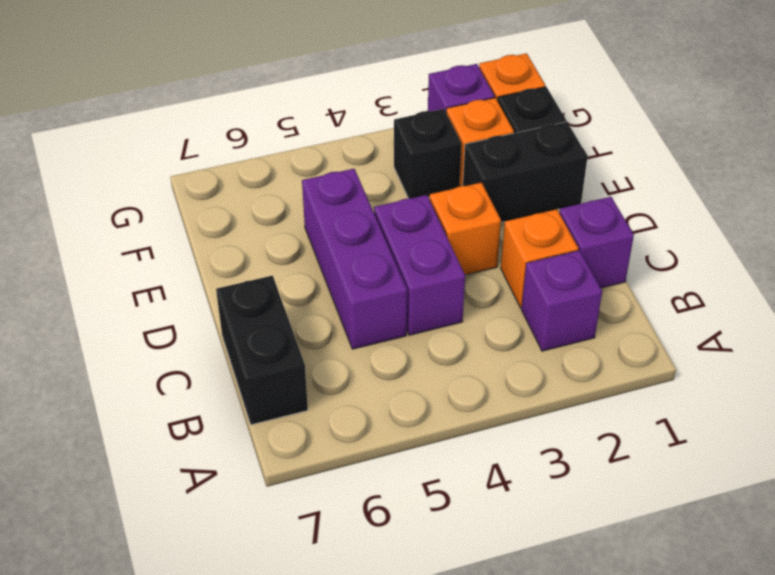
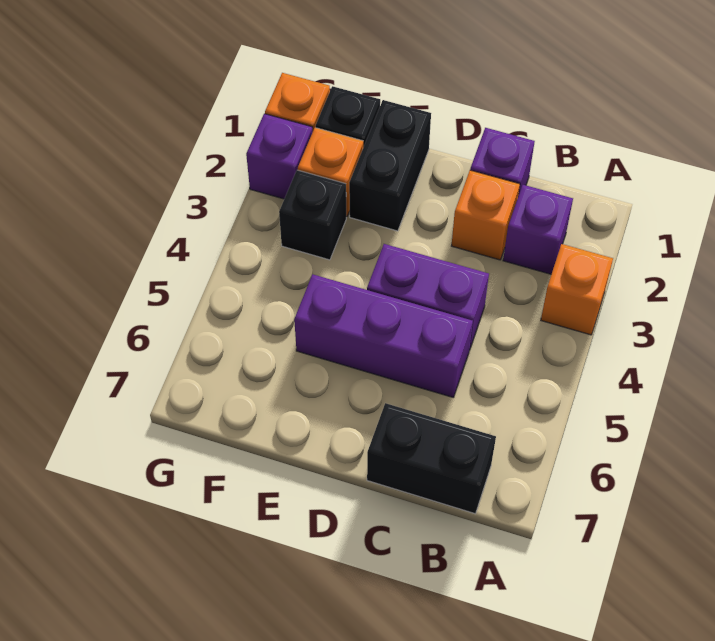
orange brick D3 level 1 -> orange brick A3 level 1

